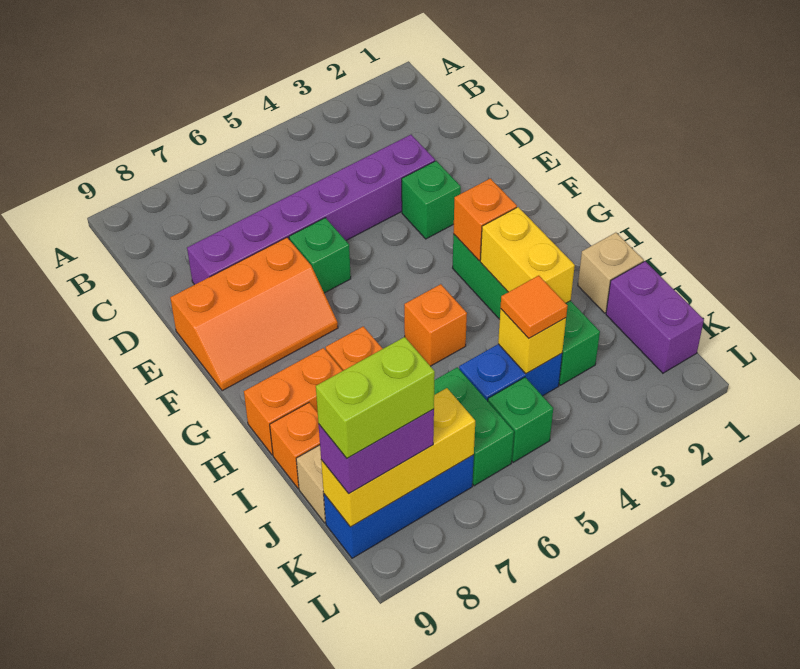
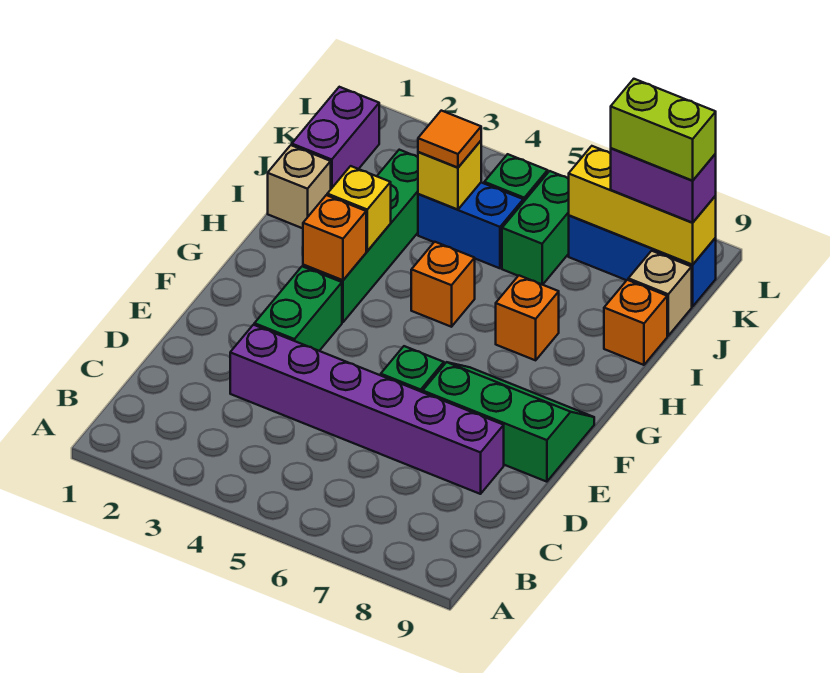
green brick E3 level 1 -> green brick E3:F3 level 1
orange slope E7:F9 level 1 top E -> green slope E7:F9 level 1 top E
yellow brick H3:I3 level 2 -> yellow brick H3 level 2
orange brick H8:H9 level 1 -> none

